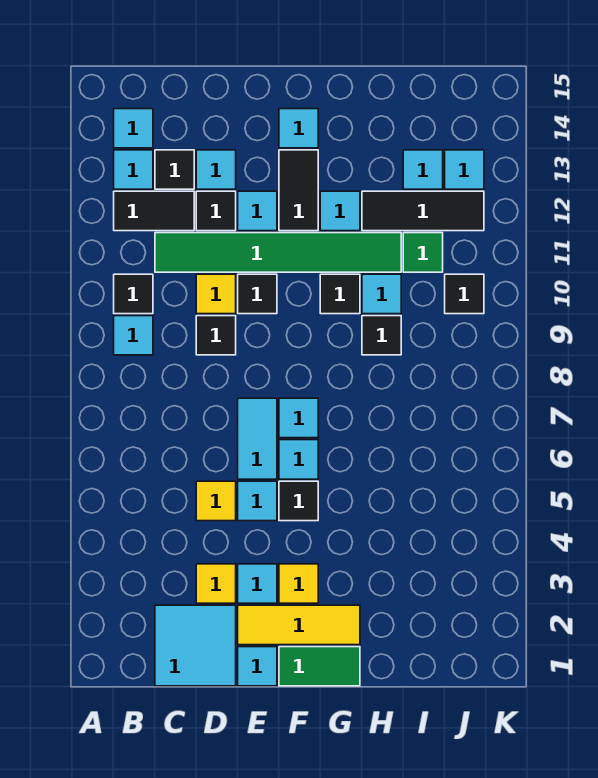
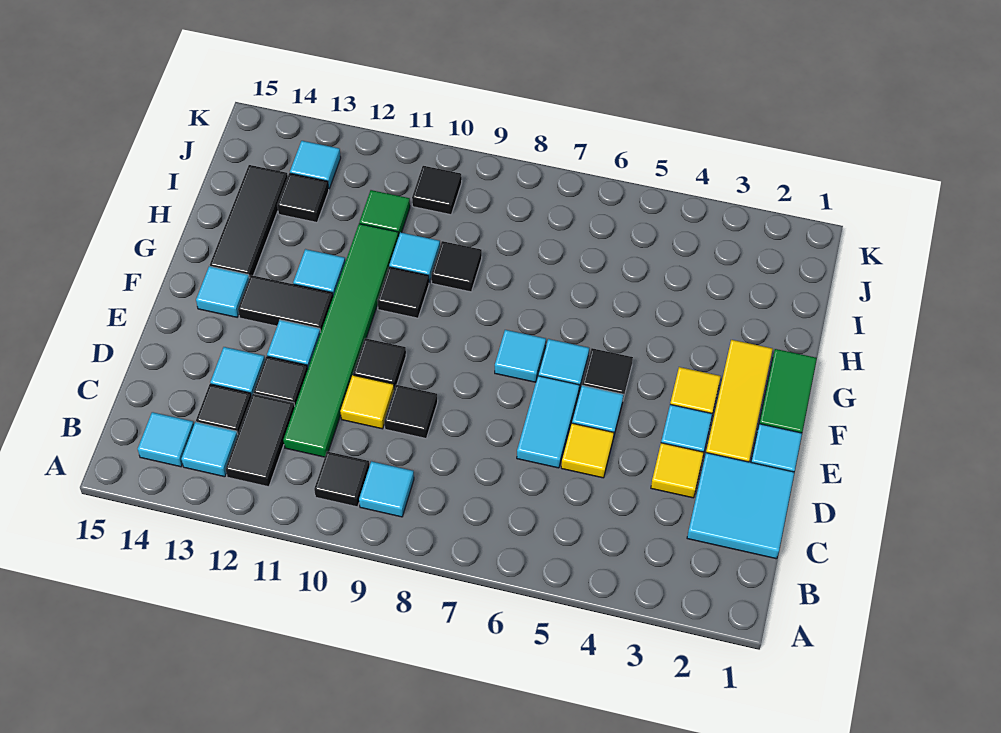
cyan tile E6:E7 level 1 -> cyan tile D6:E6 level 1
black tile H12:J12 level 1 -> black tile G14:I14 level 1
cyan tile I13 level 1 -> black tile I13 level 1

